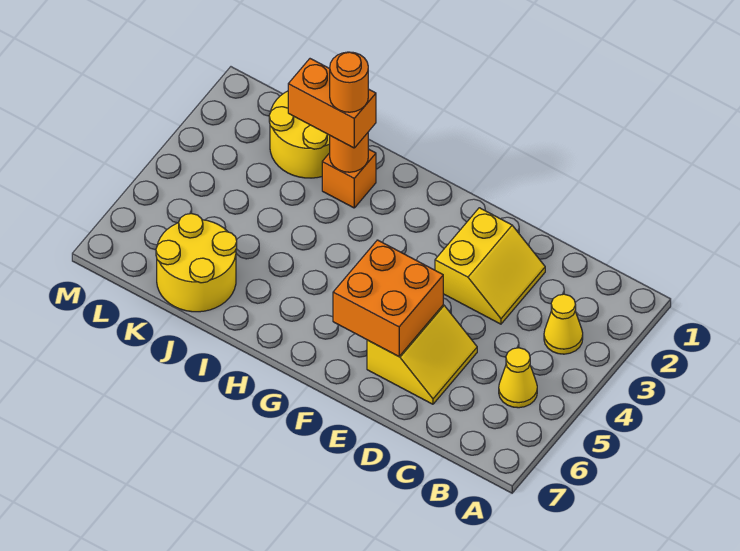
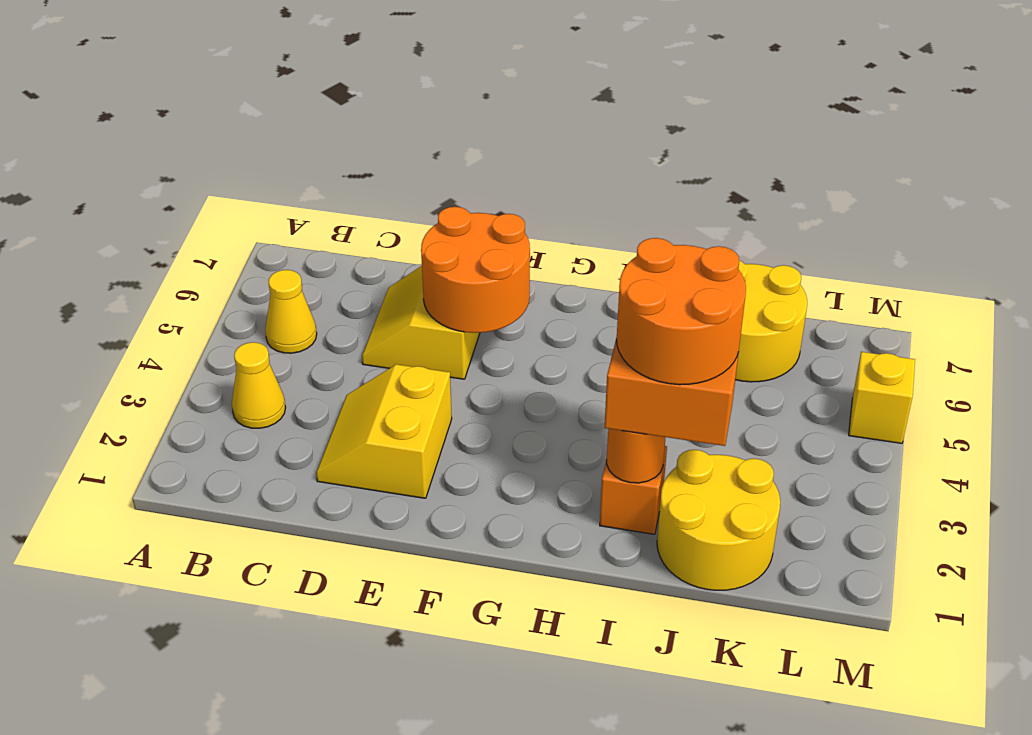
orange brick E5:F6 level 2 -> orange round brick E5:F6 level 2
orange round brick I2 level 4 -> orange round brick I2:J3 level 4
none -> yellow brick M5 level 1

